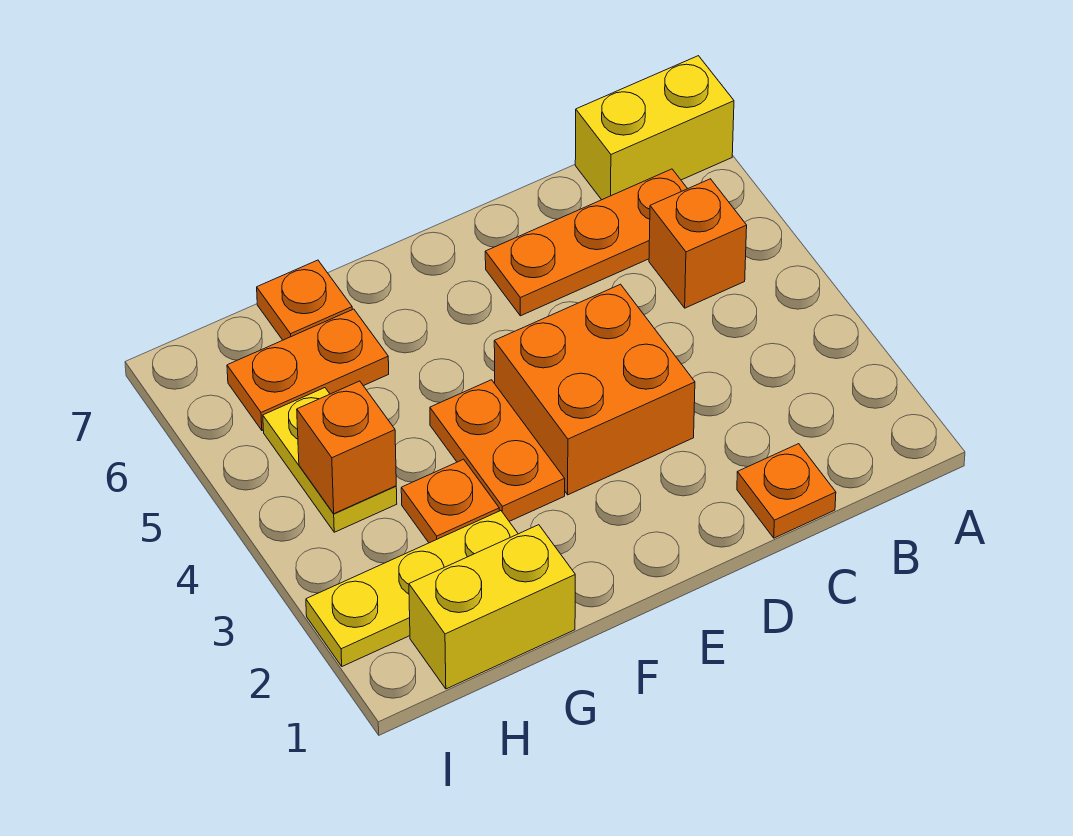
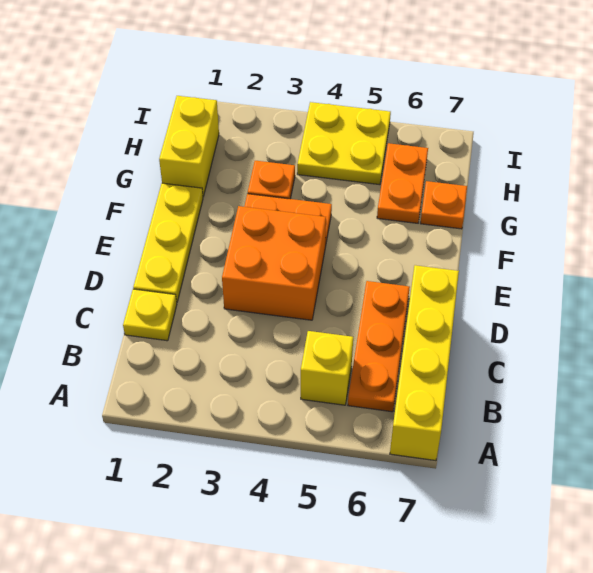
yellow brick A7:B7 level 1 -> yellow brick A7:D7 level 1
orange brick B5 level 1 -> yellow brick B5 level 1
orange plate C1 level 1 -> yellow plate C1 level 1
yellow plate G2:I2 level 1 -> yellow plate D1:F1 level 1
yellow plate H4:H5 level 1 -> yellow plate H4:I5 level 1
orange brick H4 level 2 -> none

